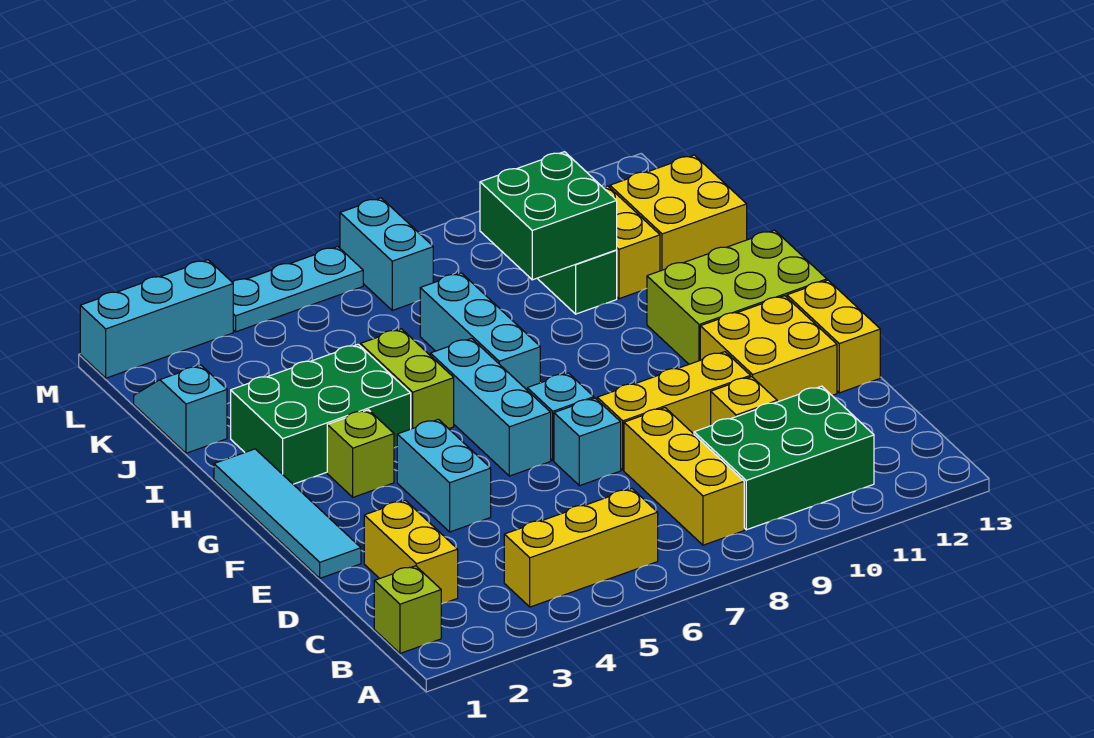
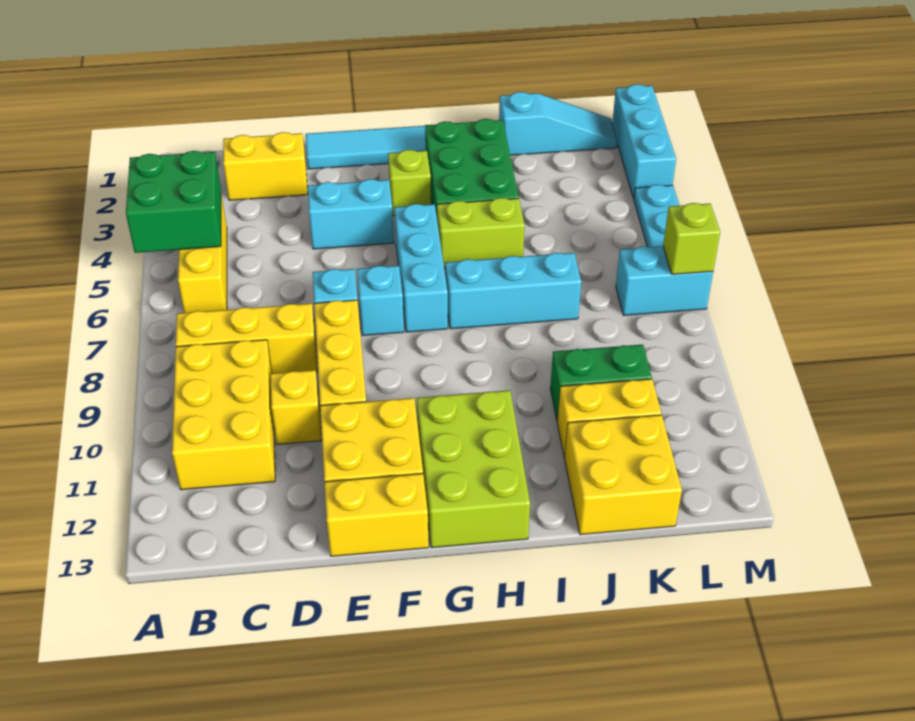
lime brick B1 level 1 -> lime brick M7 level 2
green brick B9:C11 level 1 -> yellow brick B9:C11 level 1
cyan brick F6:H6 level 1 -> cyan brick G5:G7 level 1
cyan slope J1:K1 level 1 top J -> cyan slope J1:L1 level 1 top J
green brick J9:K10 level 2 -> green brick A4:B5 level 2

